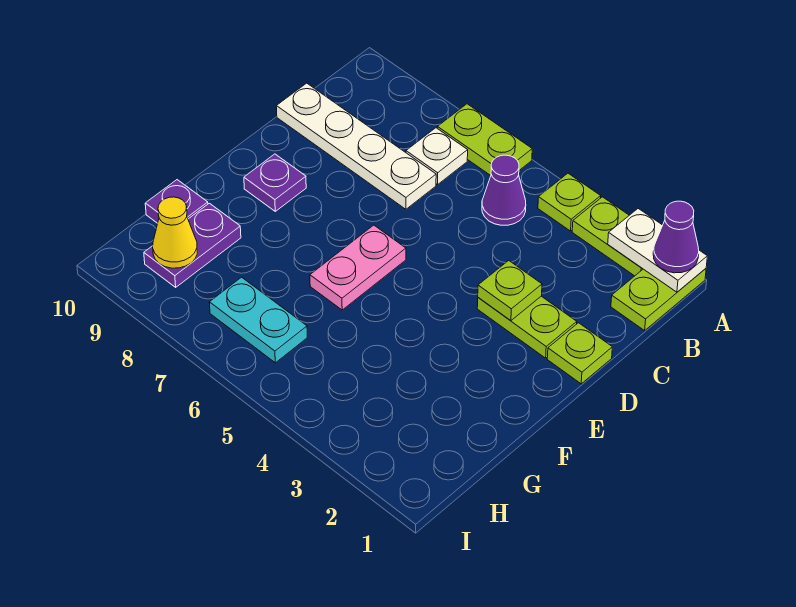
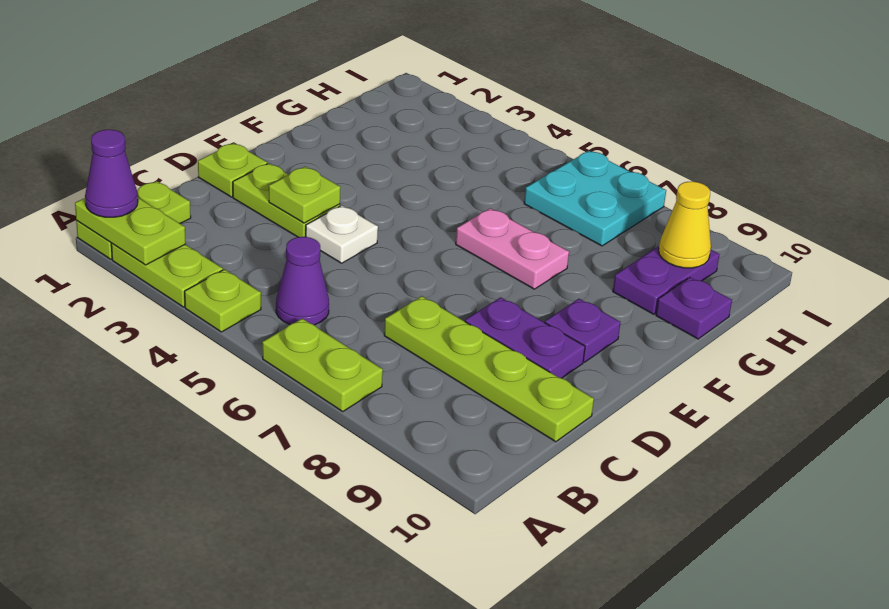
white plate A1:A2 level 2 -> lime plate A1:A2 level 2
white plate B7 level 1 -> white plate D4 level 1
white plate C7:C10 level 1 -> lime plate C7:C10 level 1
none -> purple plate D8:D9 level 1
pink plate E6:F6 level 1 -> pink plate F6:F7 level 1
cyan plate H6:H7 level 1 -> cyan plate H6:I7 level 1

